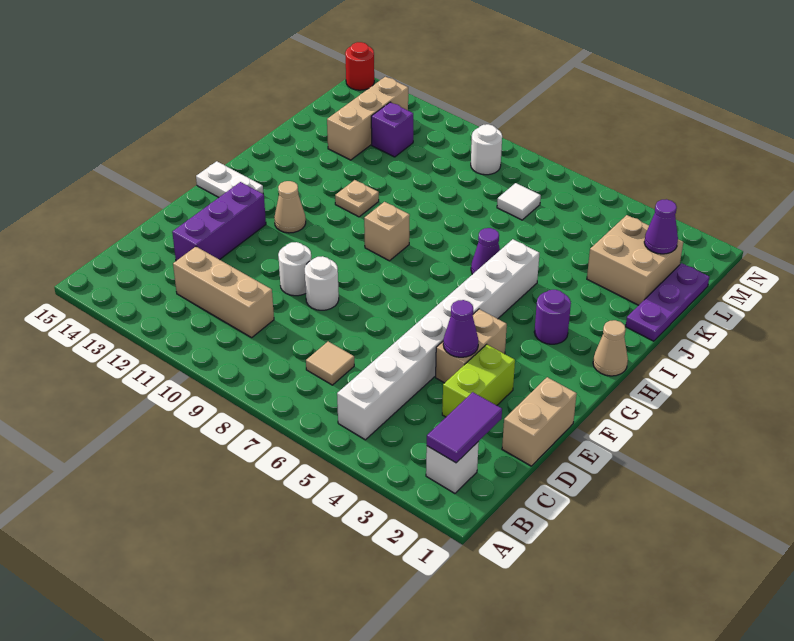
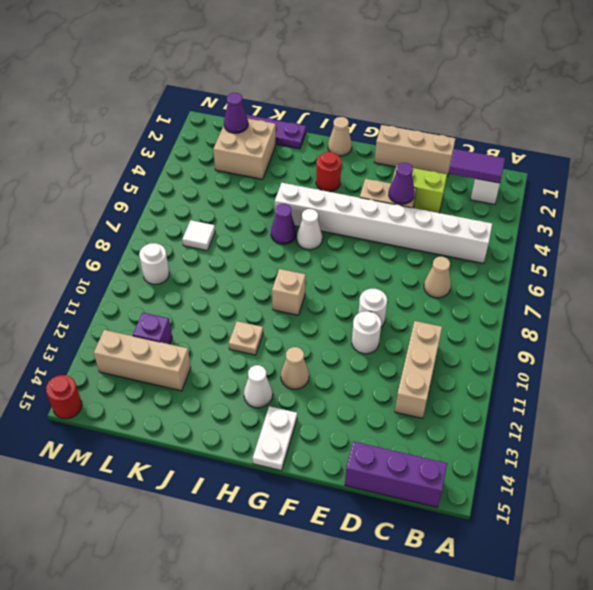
tan tile C7 level 1 -> tan cone C7 level 1
tan brick D1:E1 level 1 -> tan brick D1:F1 level 1
purple brick D13:F13 level 1 -> purple brick B15:D15 level 1
purple round brick H3 level 1 -> red round brick H3 level 1
none -> white cone H6 level 1
none -> white cone H13 level 1

